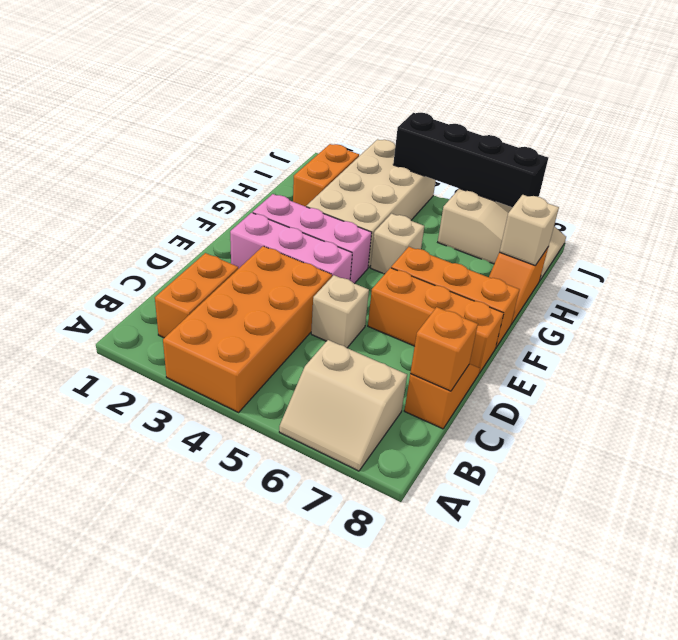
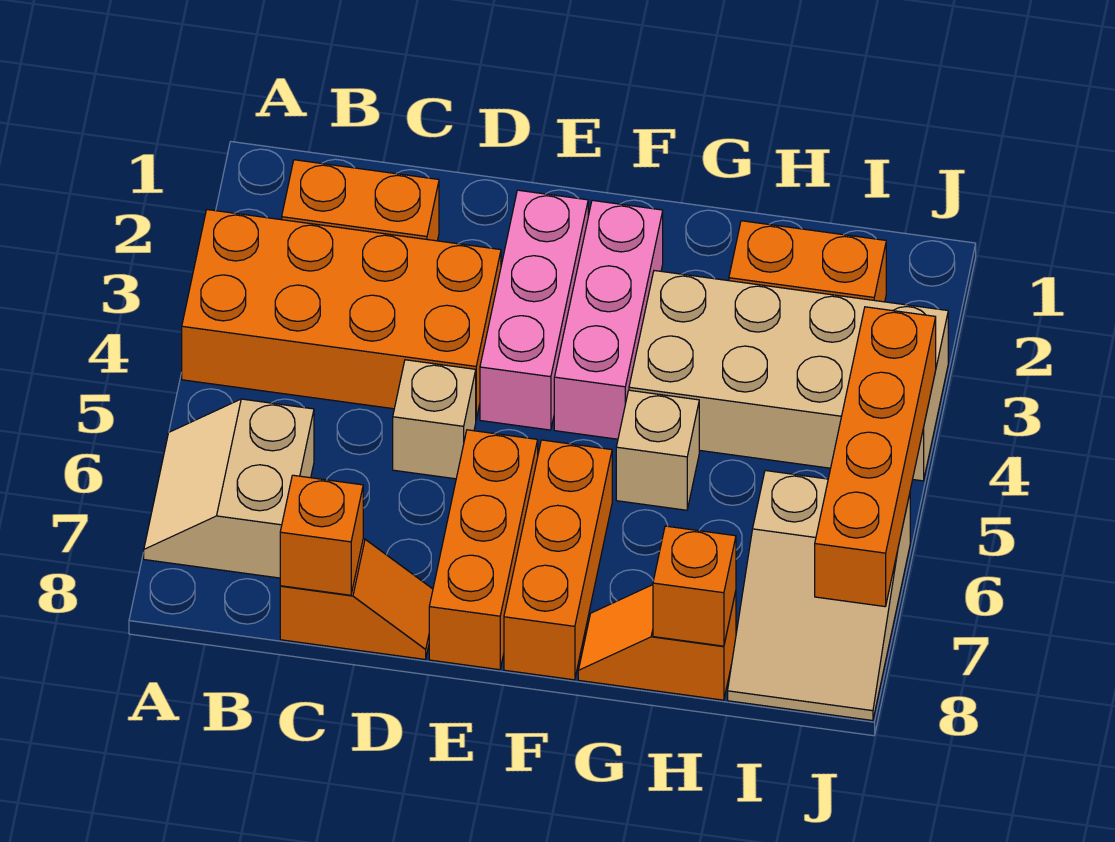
tan brick H8 level 2 -> orange brick H8 level 2
black brick J4:J7 level 2 -> orange brick J4:J7 level 2

